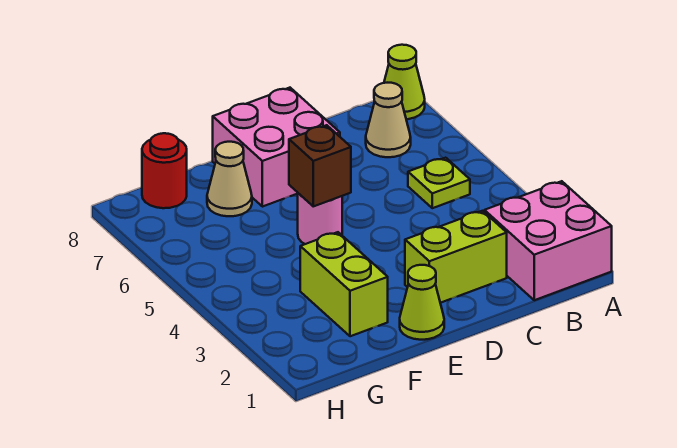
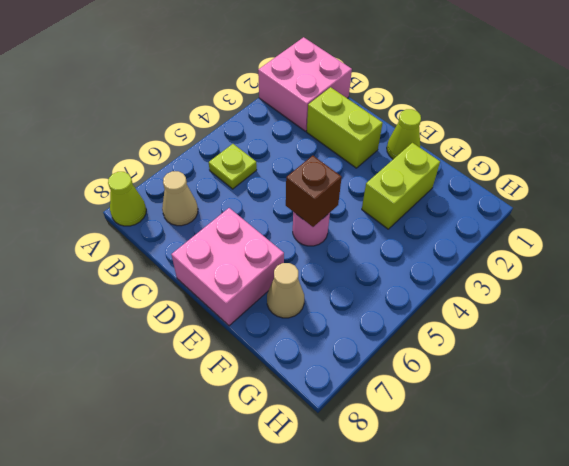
red round brick G8 level 1 -> none

